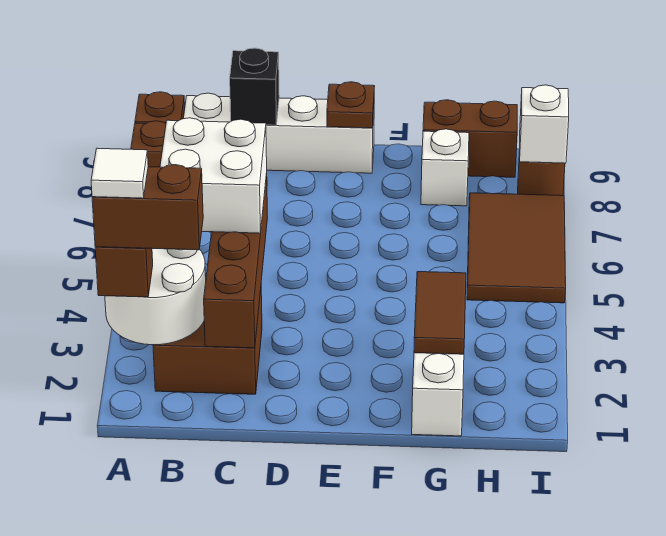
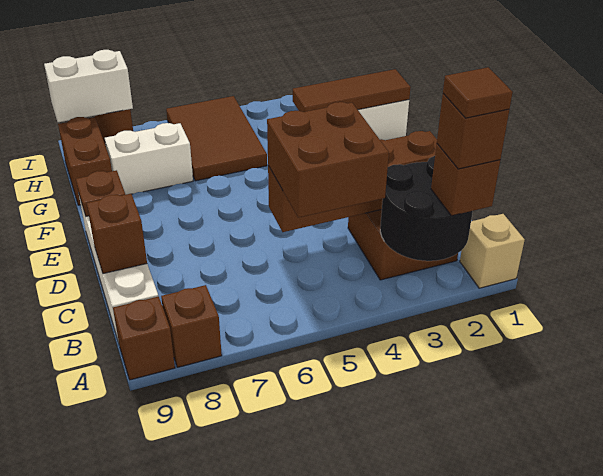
none -> tan brick A1 level 1
white round brick A2:B3 level 2 -> black round brick A2:B3 level 2
brown brick A2:B2 level 4 -> brown brick A2 level 4
white tile A2 level 5 -> brown tile A2 level 5
white brick B4:C5 level 3 -> brown brick B4:C5 level 3
black brick C9 level 2 -> brown brick C9 level 2
brown tile G2:G3 level 2 -> brown tile G1:G3 level 2
white brick G8 level 1 -> white brick G7:G8 level 1
brown tile H5:I7 level 1 -> brown tile G5:I6 level 1
white brick I8 level 2 -> white brick I8:I9 level 2

